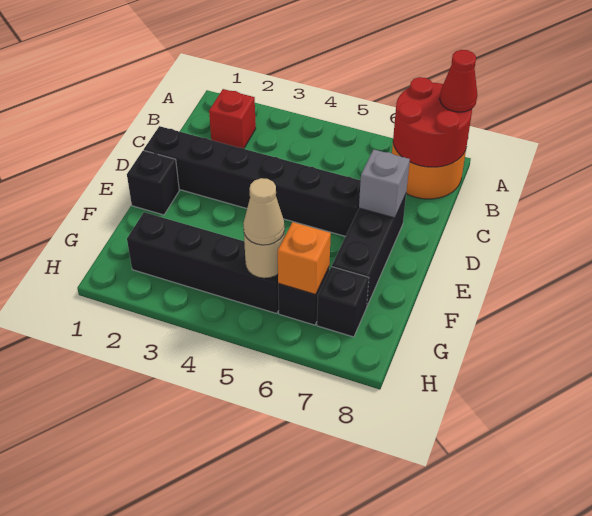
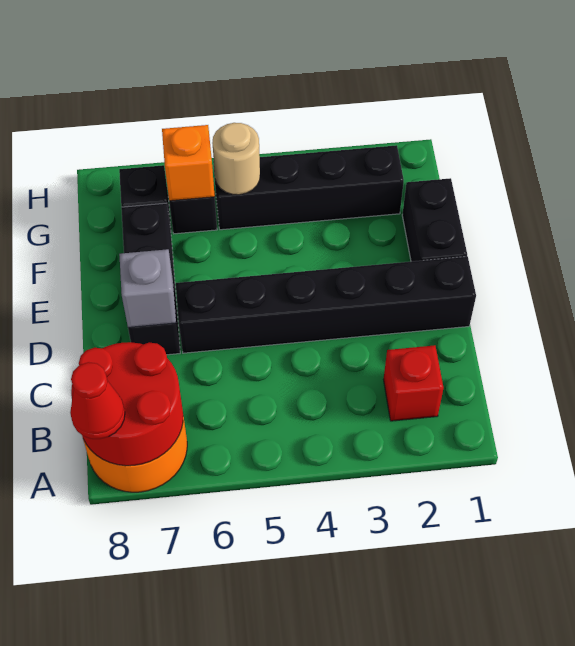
black brick E1 level 1 -> black brick E1:F1 level 1
tan cone G5 level 3 -> none

